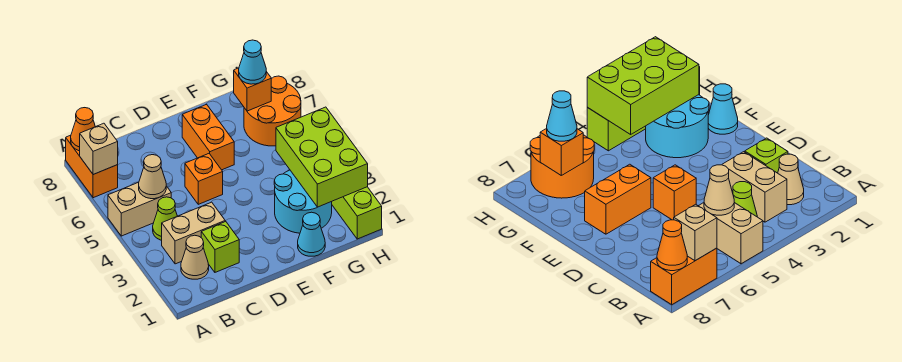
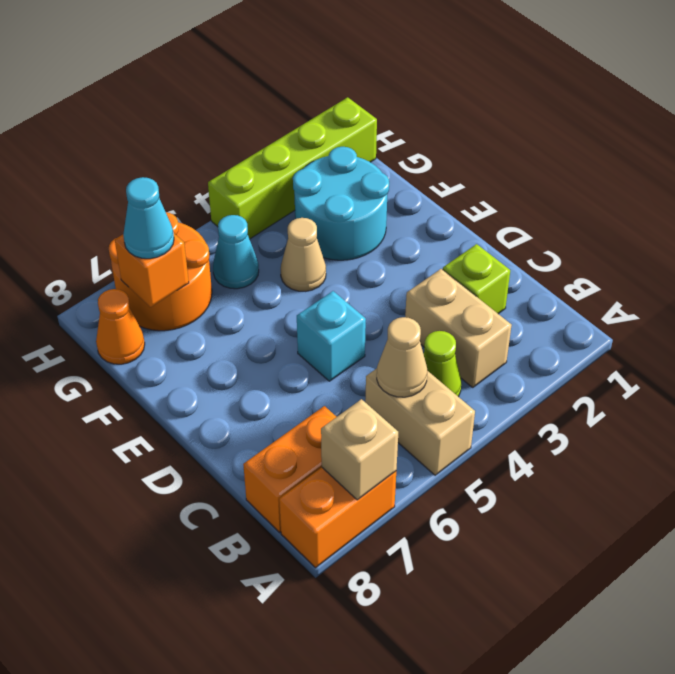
orange cone A8 level 2 -> orange cone G8 level 1
tan cone B2 level 1 -> tan cone F4 level 1
orange brick D5 level 1 -> cyan brick D5 level 1
orange brick E6:E7 level 1 -> orange brick B7:B8 level 1
cyan cone F1 level 1 -> cyan cone G5 level 1
lime brick G2:H4 level 2 -> none

